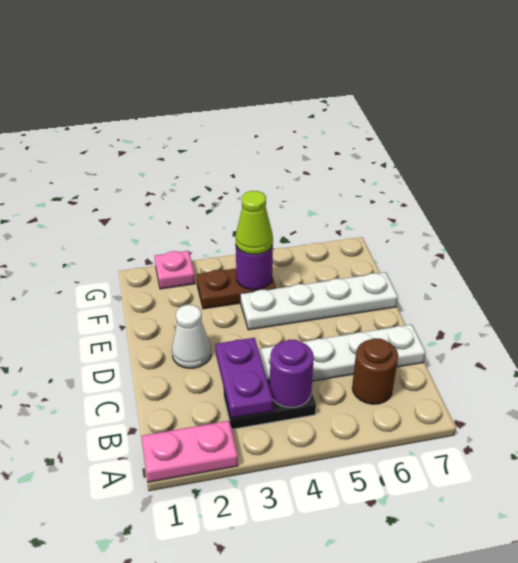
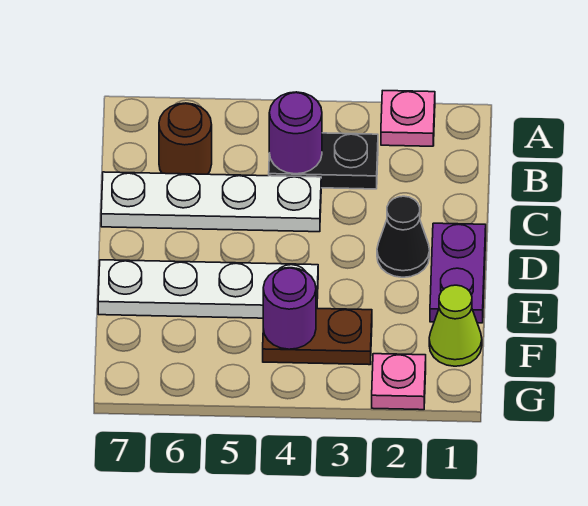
pink plate A1:A2 level 1 -> pink plate A2 level 1
purple plate B3:C3 level 2 -> purple plate D1:E1 level 1
white cone D2 level 1 -> black cone D2 level 1
lime cone F4 level 3 -> lime cone F1 level 1

